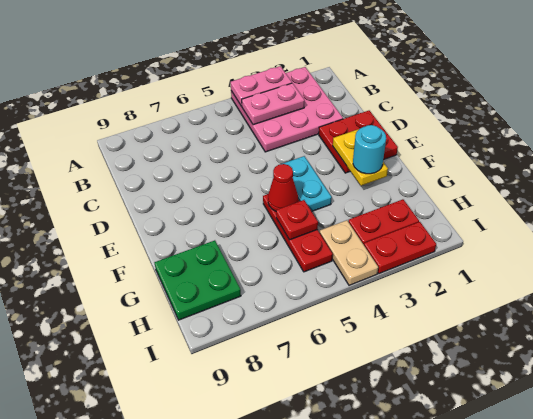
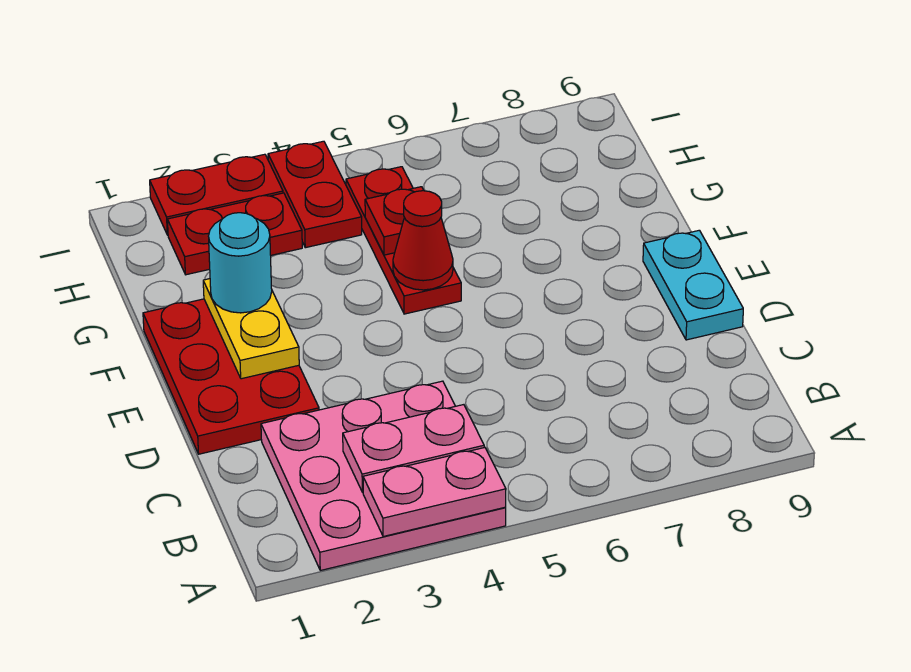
red plate D1:E2 level 1 -> red plate D1:F2 level 1
cyan plate E4:F4 level 1 -> cyan plate D9:E9 level 1
green plate G8:H9 level 1 -> none
tan plate H4:I4 level 1 -> red plate H4:I4 level 1

